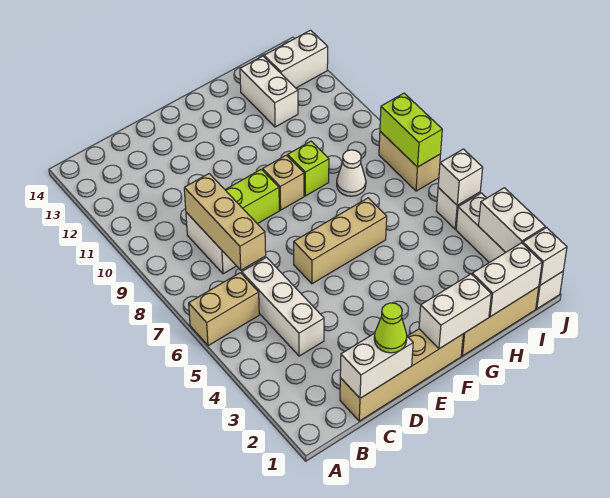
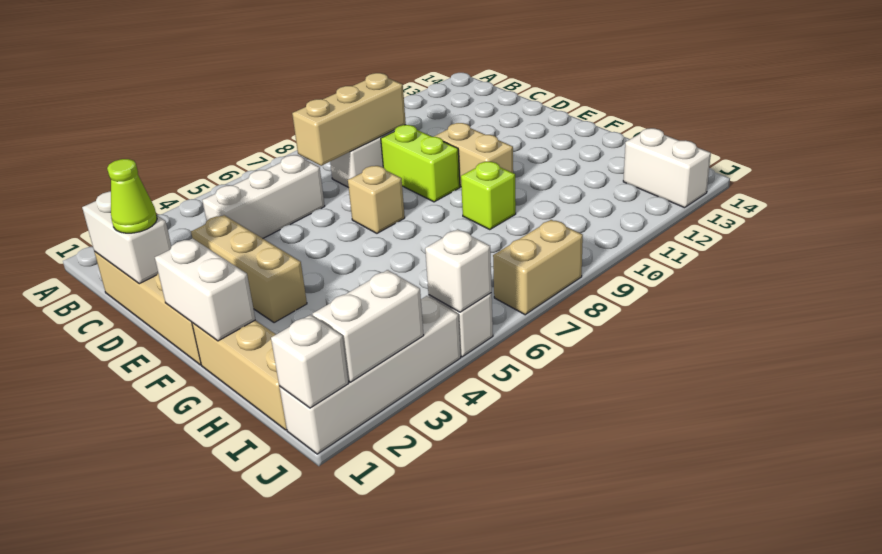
tan brick A6:B6 level 1 -> tan brick E10:F10 level 1
tan brick E6:G6 level 1 -> tan brick D3:F3 level 1
tan brick F9 level 1 -> tan brick E7 level 1
white brick H1:I1 level 2 -> none
white cone H8 level 1 -> none
white brick H12:H13 level 1 -> none
lime brick J7:J8 level 2 -> none

